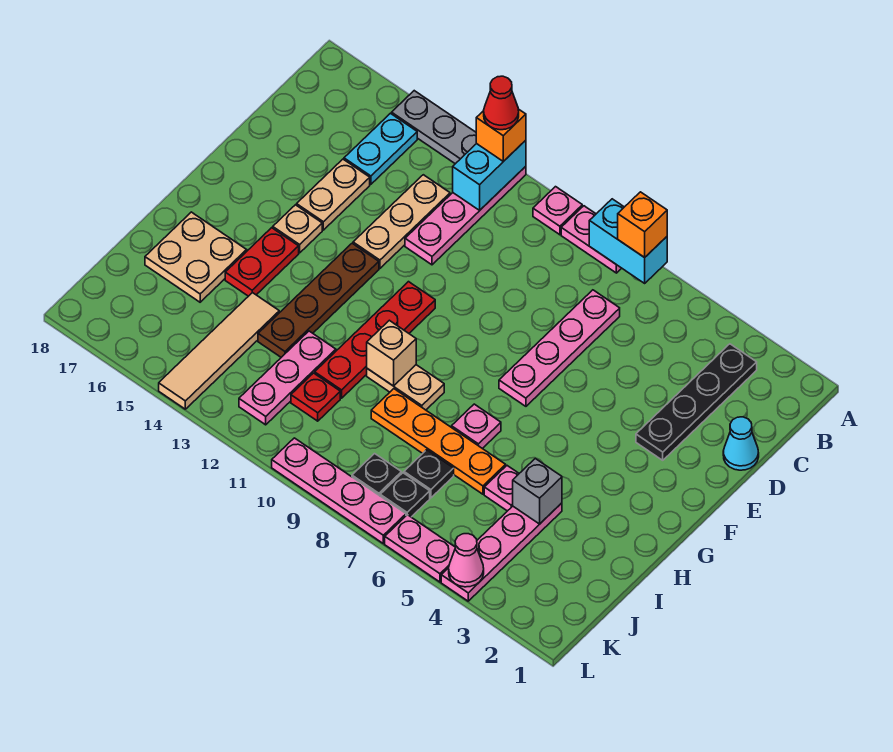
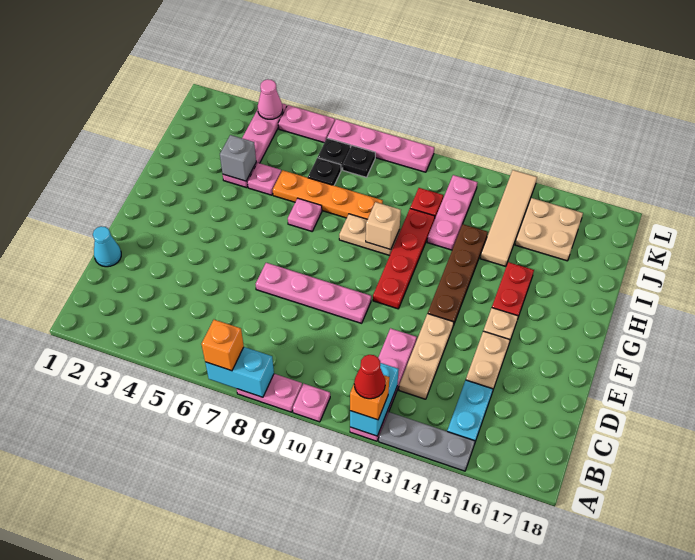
black plate B3:E3 level 1 -> none
pink plate C7:F7 level 1 -> pink plate E7:E10 level 1
tan plate H16:I17 level 1 -> tan plate J15:K16 level 1

